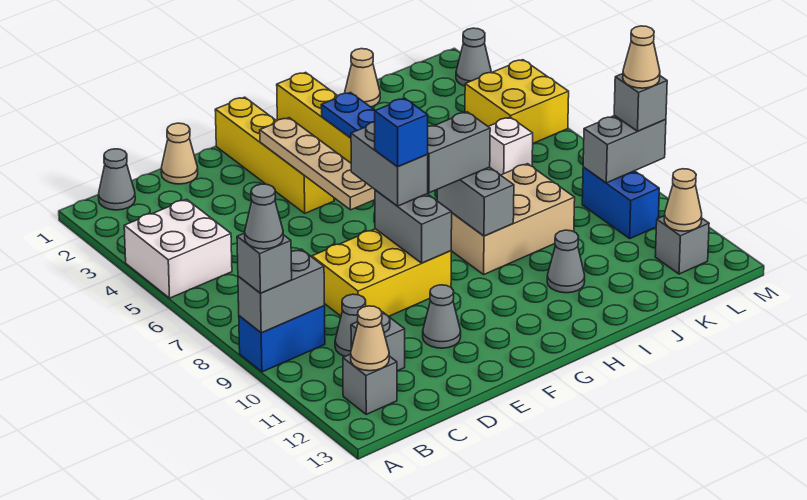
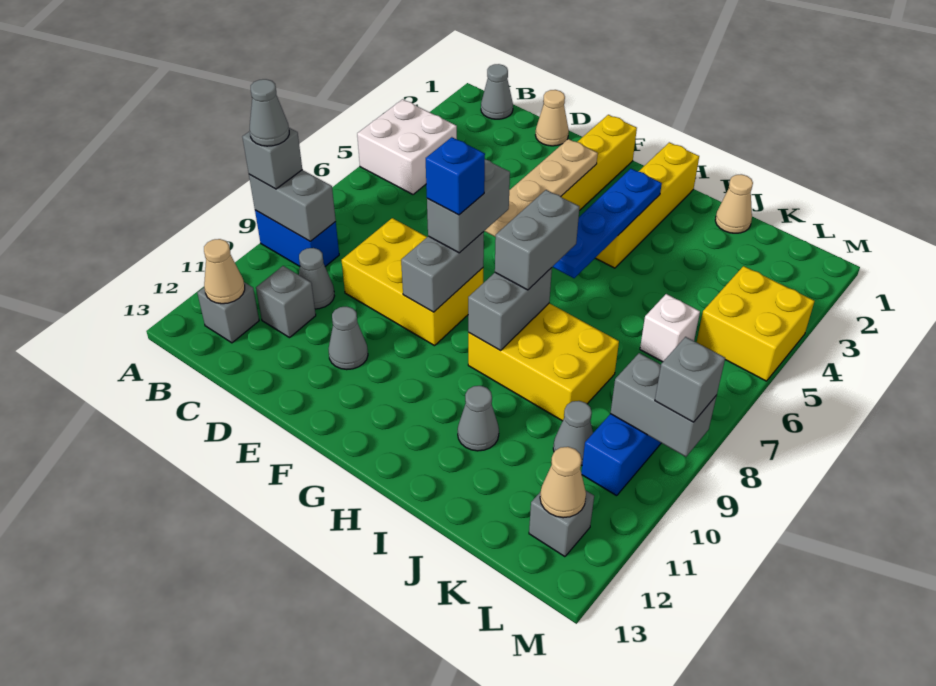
grey brick G8:H8 level 3 -> grey brick H7:H8 level 3
tan brick H8:J9 level 1 -> yellow brick H8:J9 level 1
grey cone M2 level 1 -> grey cone K10 level 1
tan cone M9 level 4 -> none

